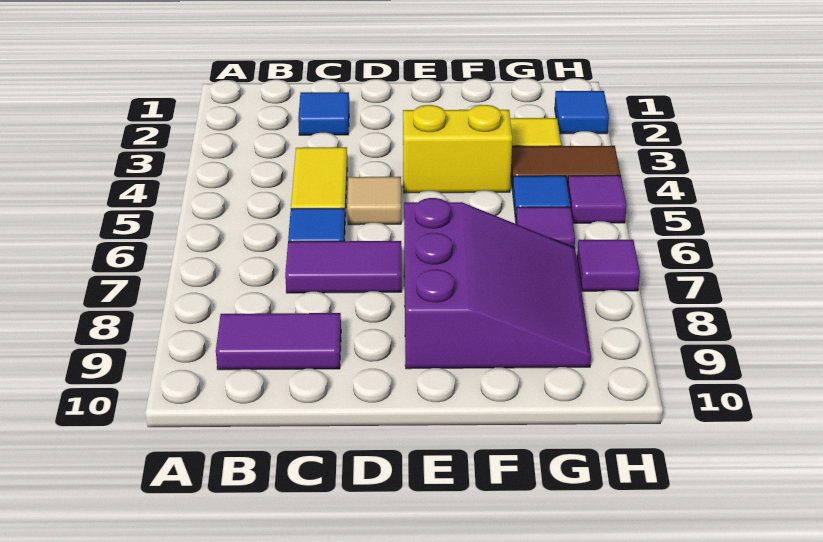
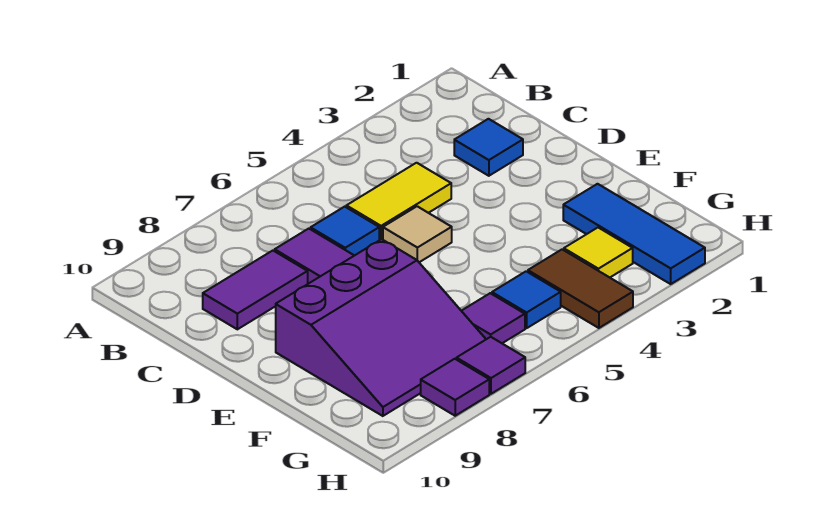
purple tile B9:C9 level 1 -> purple tile C8:C9 level 1
yellow brick E4:F4 level 1 -> none
blue tile H2 level 1 -> blue tile F2:H2 level 1
purple tile H5 level 1 -> purple tile H8 level 1

